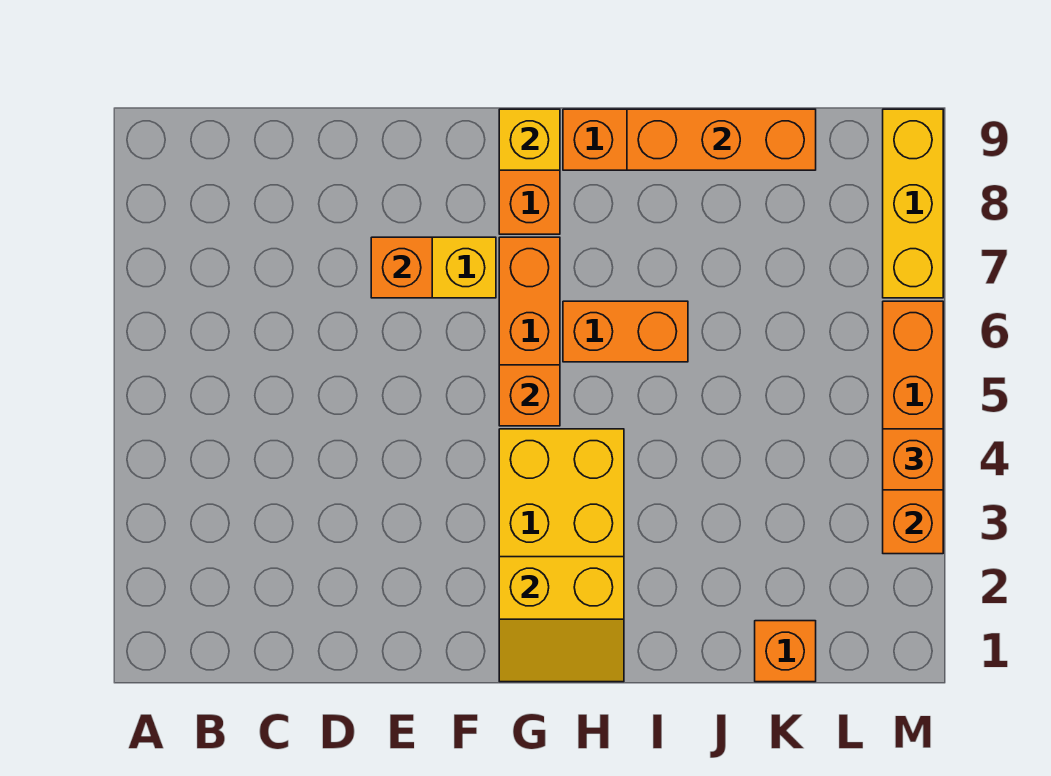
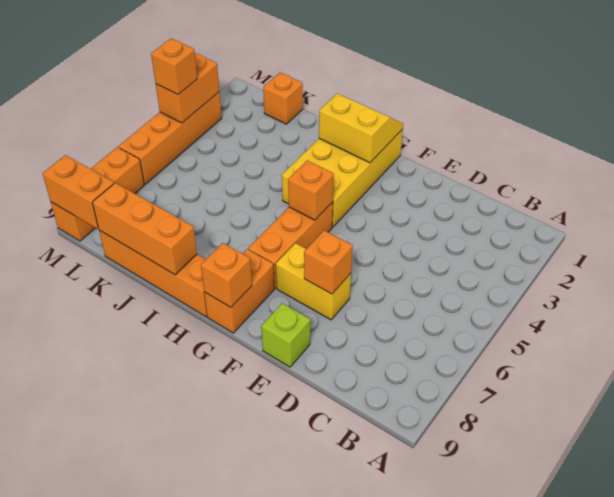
none -> lime brick E9 level 1
yellow brick G9 level 2 -> orange brick G9 level 2
orange brick H6:I6 level 1 -> orange brick L9:M9 level 2
yellow brick M7:M9 level 1 -> orange brick M7:M9 level 1

